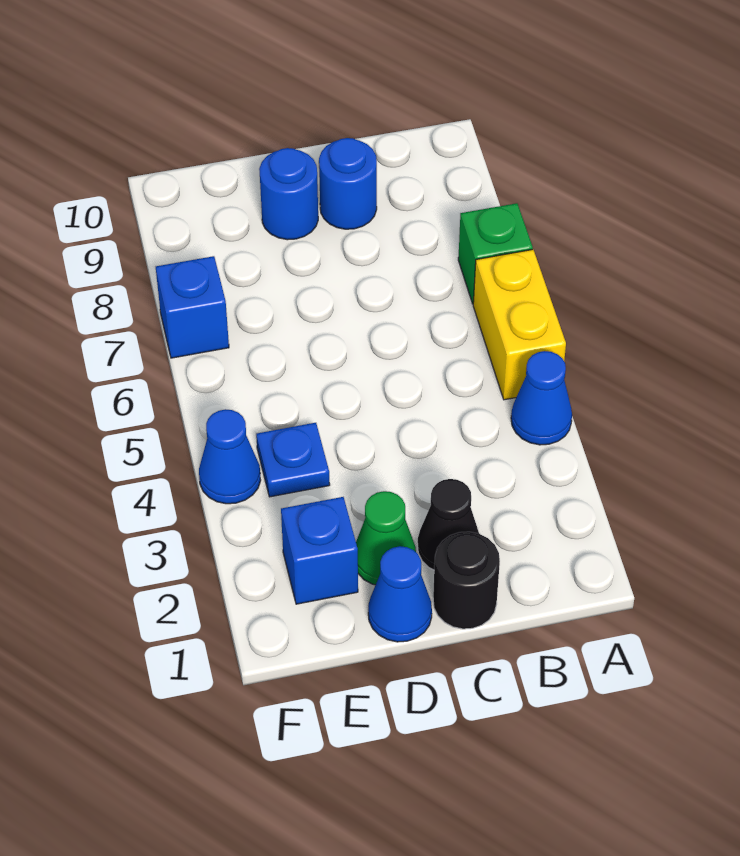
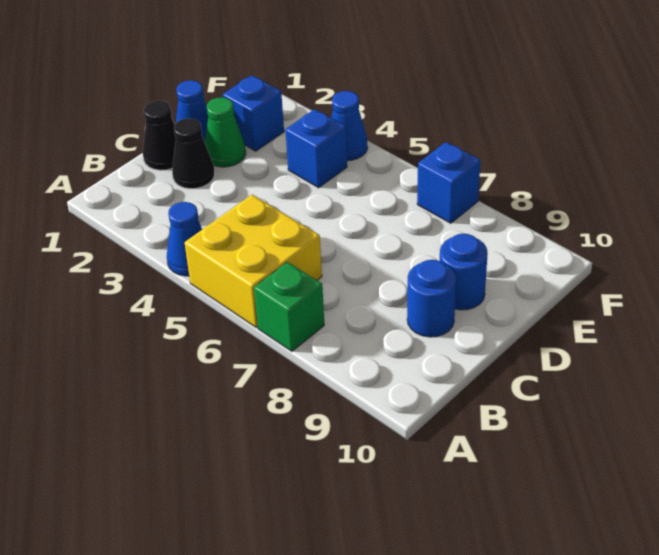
yellow brick A5:A6 level 1 -> yellow brick A5:B6 level 1
black round brick C1 level 1 -> black cone C1 level 1
blue plate E4 level 1 -> blue brick E4 level 1

